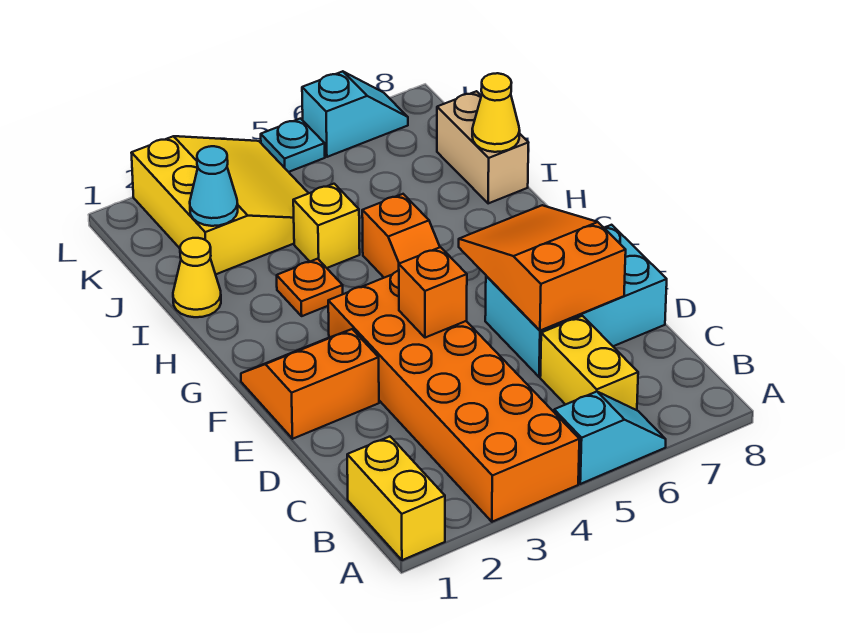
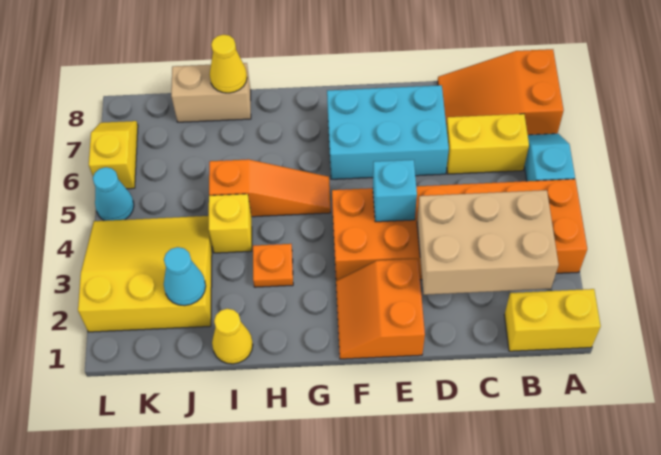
none -> tan brick B2:D3 level 2
cyan brick D6:E8 level 1 -> cyan brick D6:F7 level 1
orange slope D6:F7 level 2 top D -> orange slope A7:C8 level 1 top A
orange brick E4 level 2 -> cyan brick E4 level 2
orange slope G5:H5 level 1 top H -> orange slope G5:I5 level 1 top I
cyan plate L5 level 1 -> cyan cone L5 level 1
cyan slope L6:L7 level 1 top 6 -> yellow slope L6:L7 level 1 top 6

